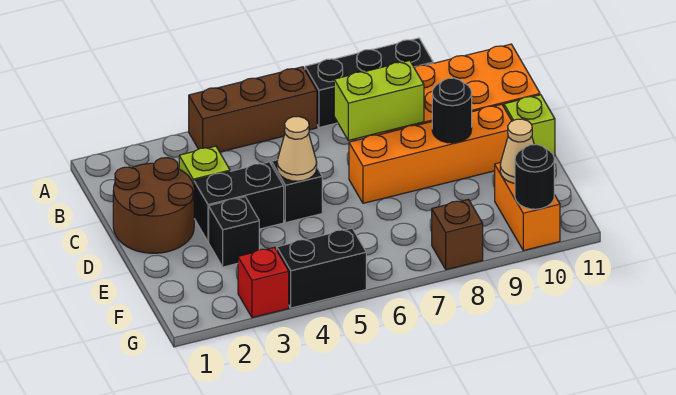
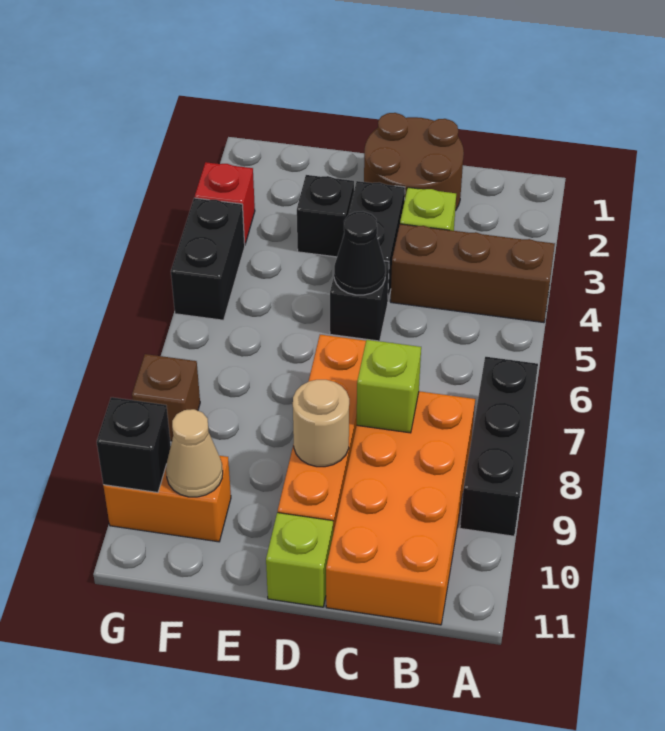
brown brick A4:A6 level 1 -> brown brick A4:C4 level 1
lime brick C7:C8 level 2 -> lime brick C8 level 2
tan cone D5 level 2 -> black cone D5 level 2
black round brick D9 level 2 -> tan round brick D9 level 2
black round brick G10 level 2 -> black brick G10 level 2

